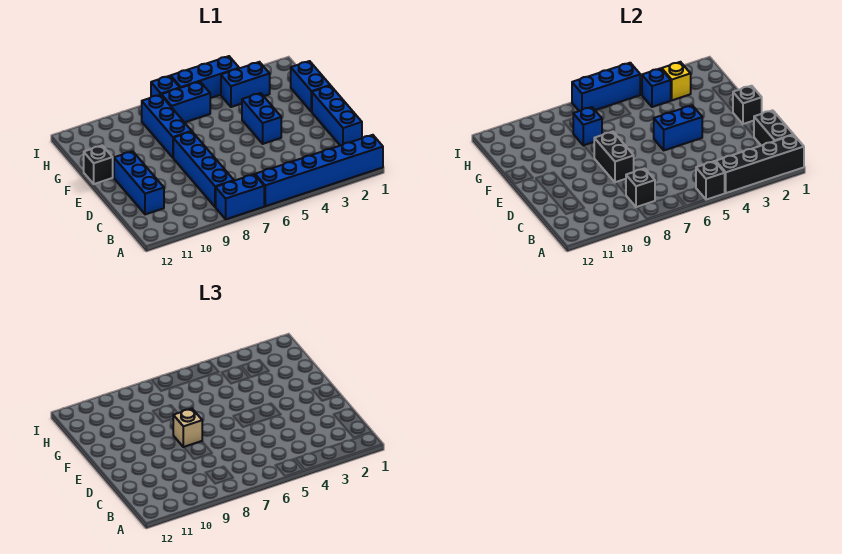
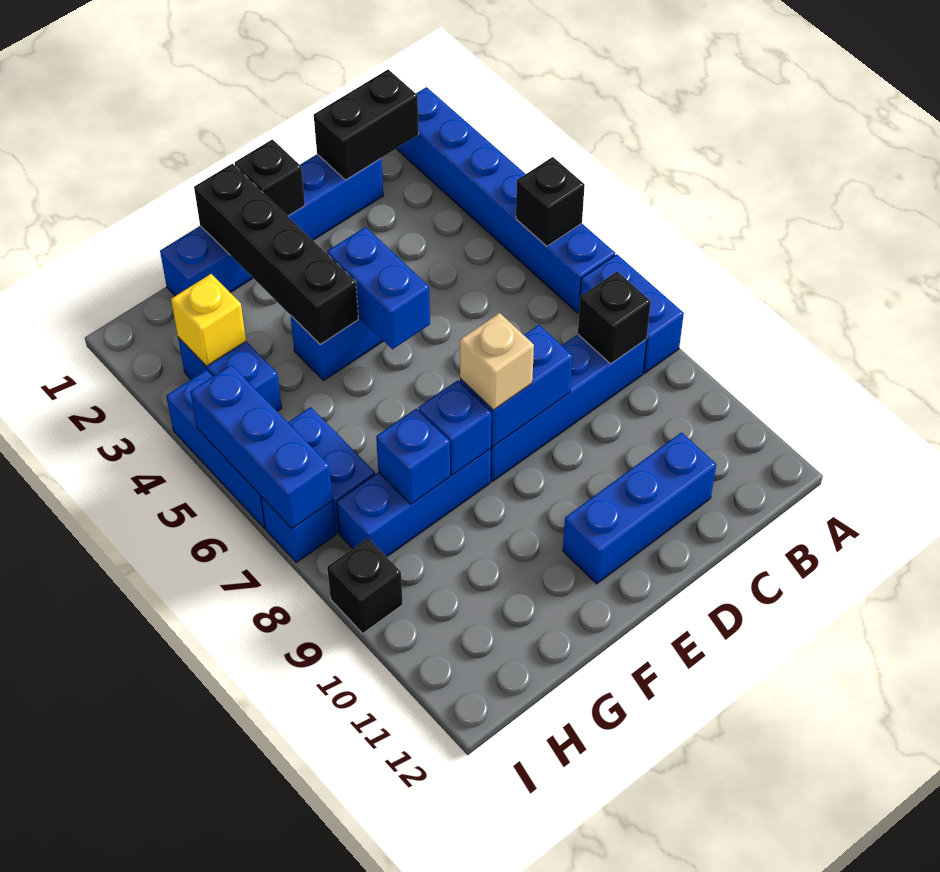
black brick A1:A4 level 2 -> black brick F1:F4 level 2
black brick D8:E8 level 2 -> blue brick D8:E8 level 2
black brick F12 level 1 -> black brick I9 level 1
blue brick H4 level 2 -> blue brick F8 level 2

